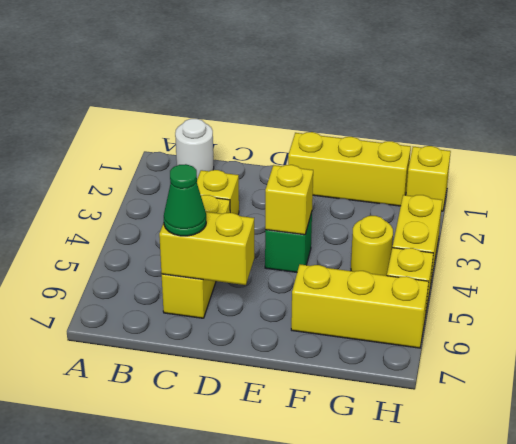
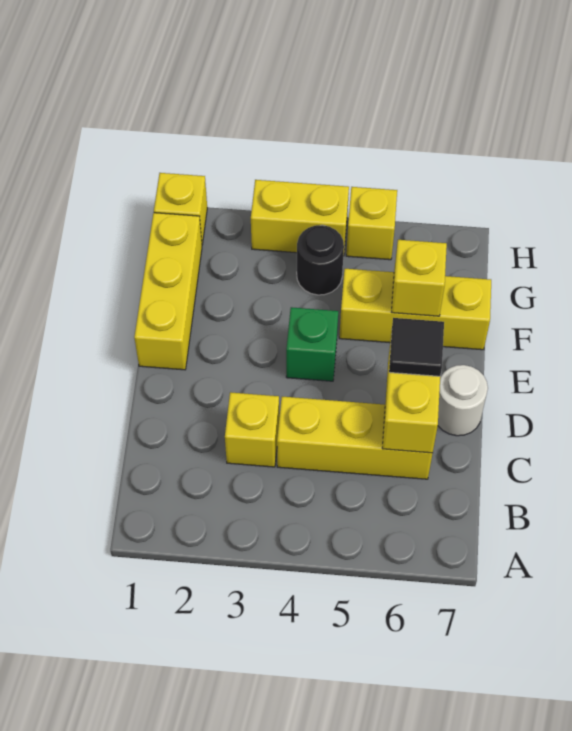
white round brick B1 level 1 -> white round brick D7 level 1
green cone C6 level 3 -> none
none -> black tile D6 level 3
yellow brick E4 level 2 -> yellow brick F6 level 2
yellow brick F6:H6 level 1 -> yellow brick F5:F7 level 1
yellow round brick G4 level 1 -> black round brick G4 level 1

